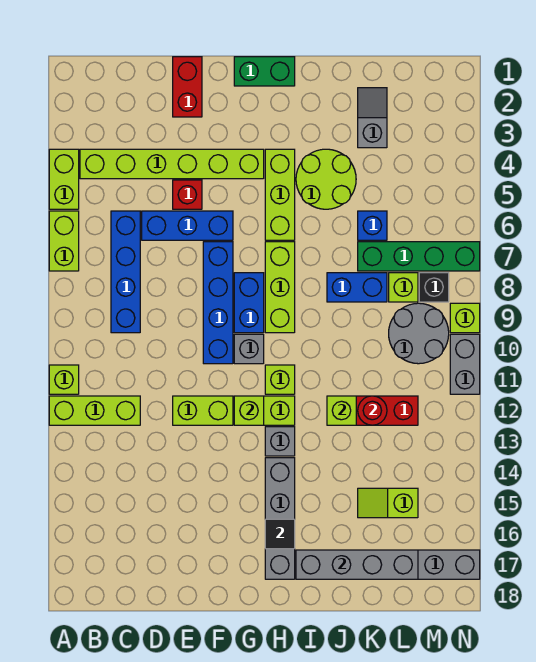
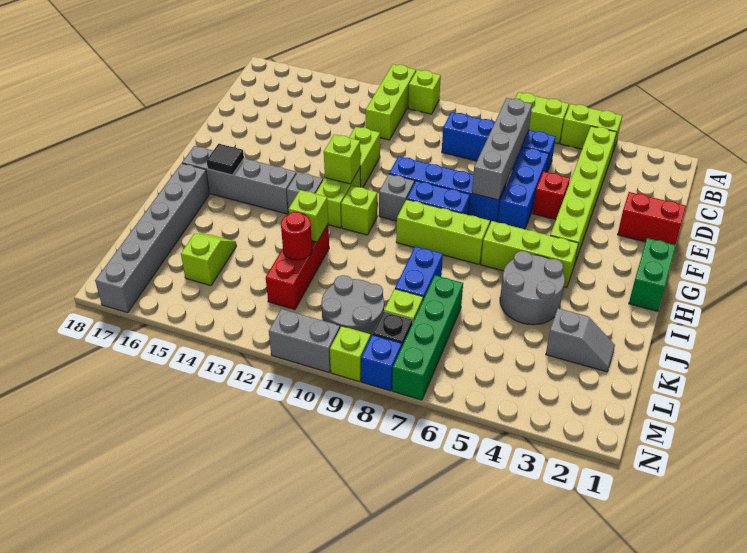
lime round brick I4:J5 level 1 -> grey round brick I4:J5 level 1
grey brick I17:L17 level 2 -> grey brick C7:F7 level 2
blue brick K6 level 1 -> blue brick N8 level 1

